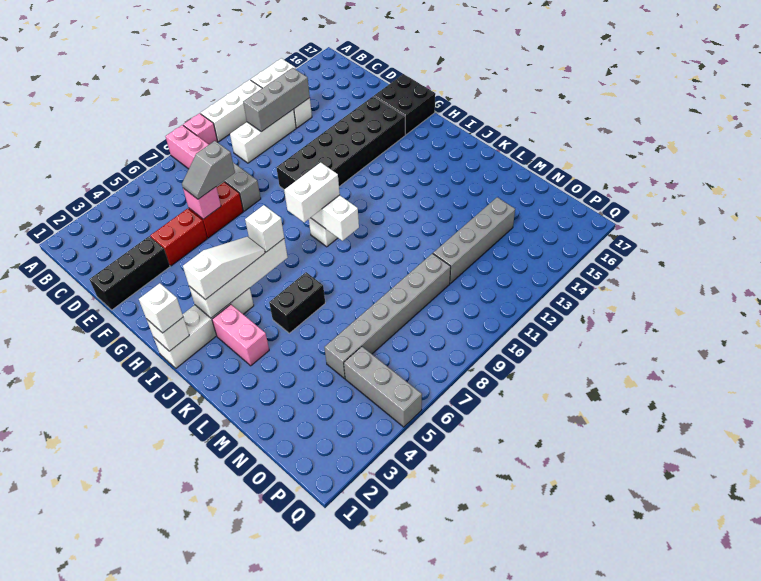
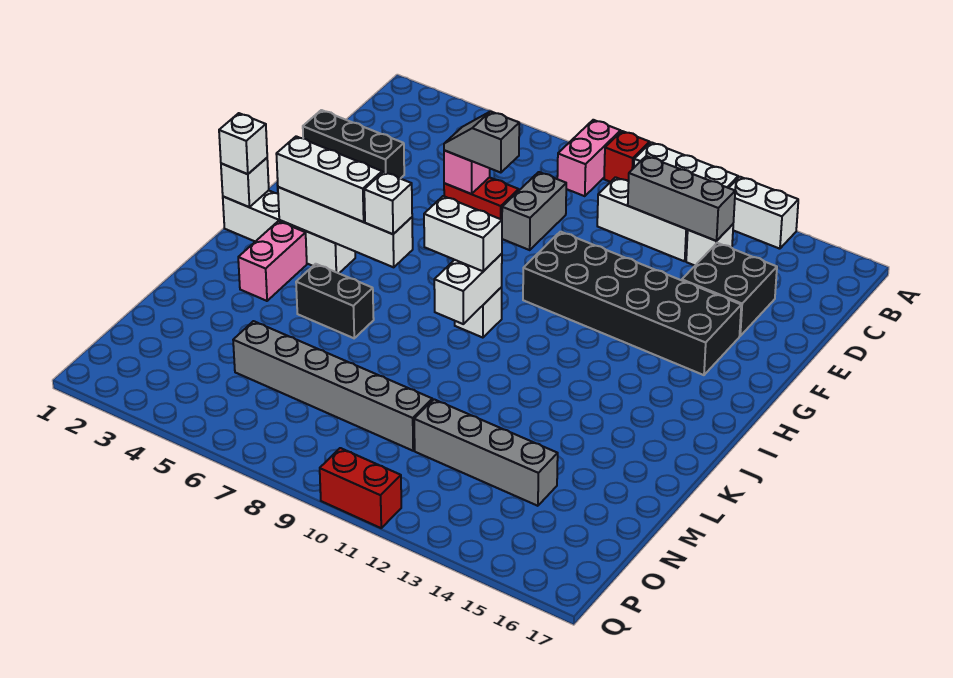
pink brick A9 level 1 -> red brick A9 level 1
red brick E4:E5 level 1 -> red brick Q10:Q11 level 1
black brick F16:G17 level 1 -> black brick D14:E15 level 1
white slope I3:I5 level 3 top 3 -> white brick I3:I5 level 3
grey brick O5:Q5 level 1 -> none

